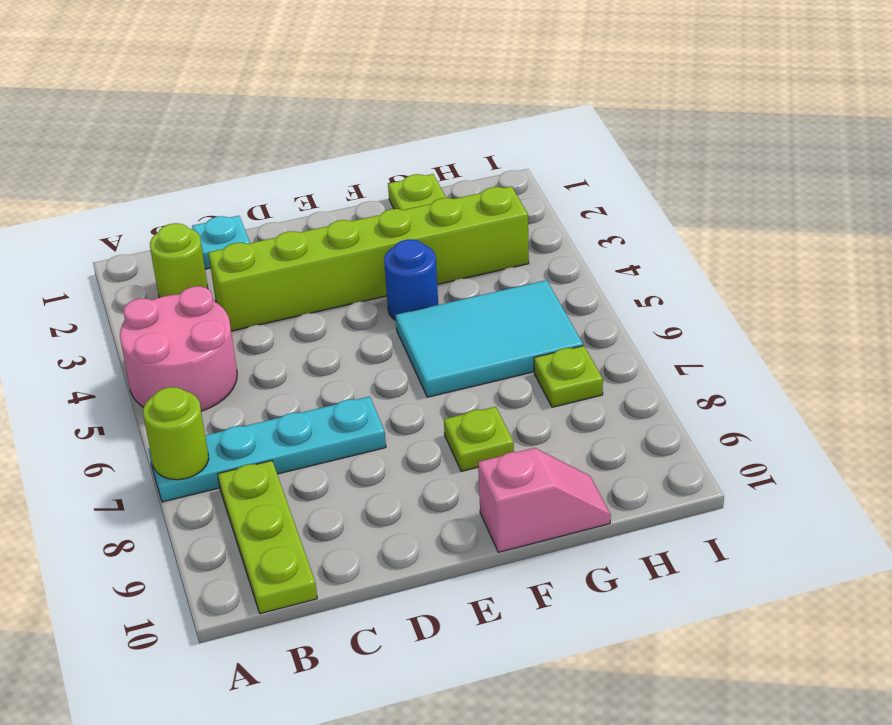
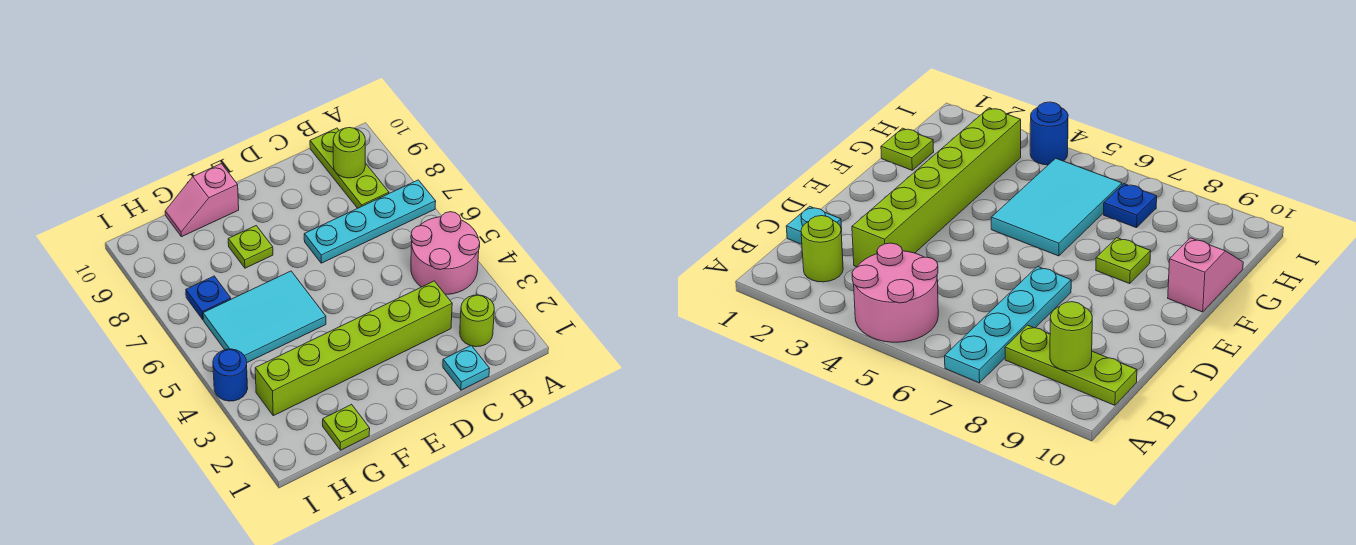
lime round brick A7 level 2 -> lime round brick B9 level 2
blue round brick F4 level 1 -> blue round brick I4 level 1
lime plate H7 level 1 -> blue plate H7 level 1

